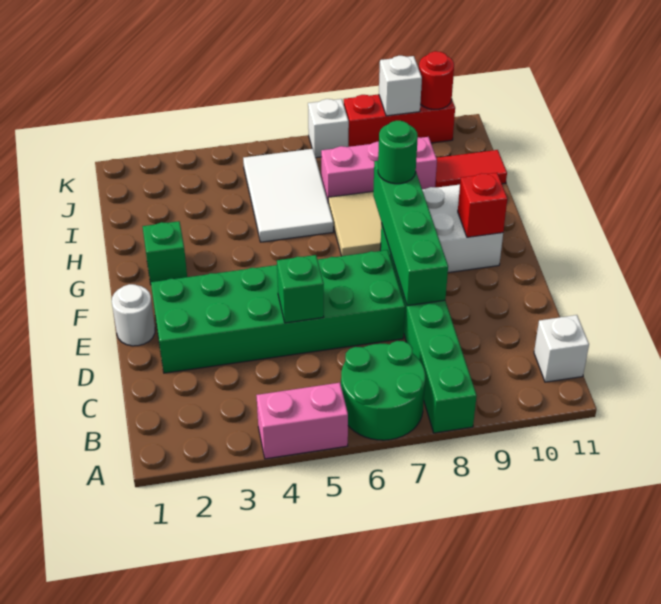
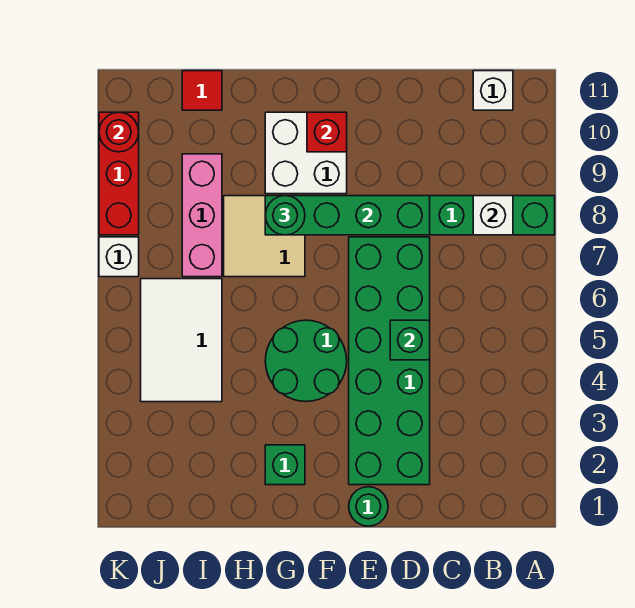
pink brick A4:A5 level 1 -> none
green round brick A6:B7 level 1 -> green round brick F4:G5 level 1
white round brick E1 level 1 -> green round brick E1 level 1
white tile H5:J6 level 1 -> white tile I4:J6 level 1
red tile I10:I11 level 1 -> red tile I11 level 1
white brick K9 level 2 -> white brick B8 level 2

